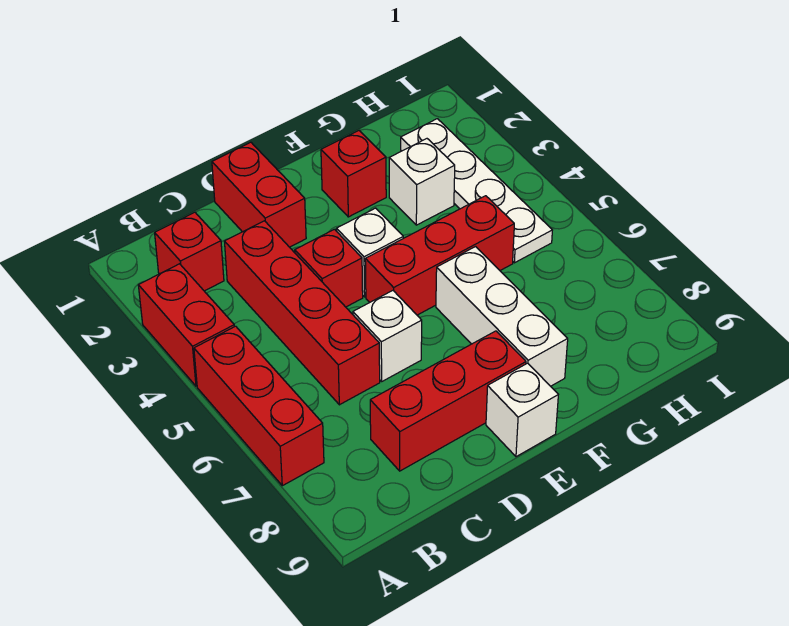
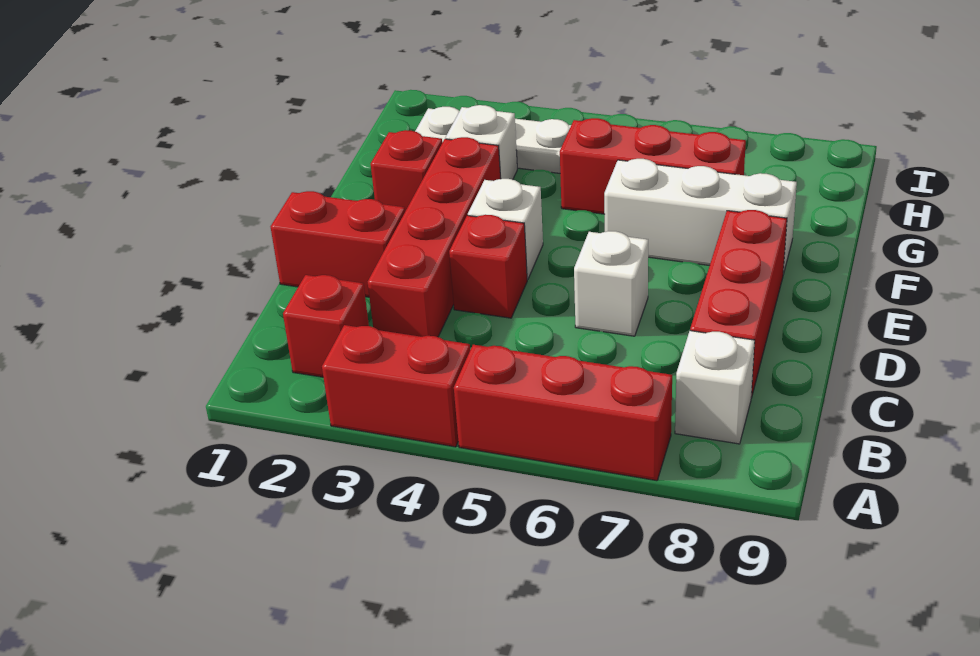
red brick C3:C6 level 1 -> red brick C3:F3 level 1
red brick E5:G5 level 1 -> red brick G5:G7 level 1
white brick E9 level 1 -> white brick B8 level 1

